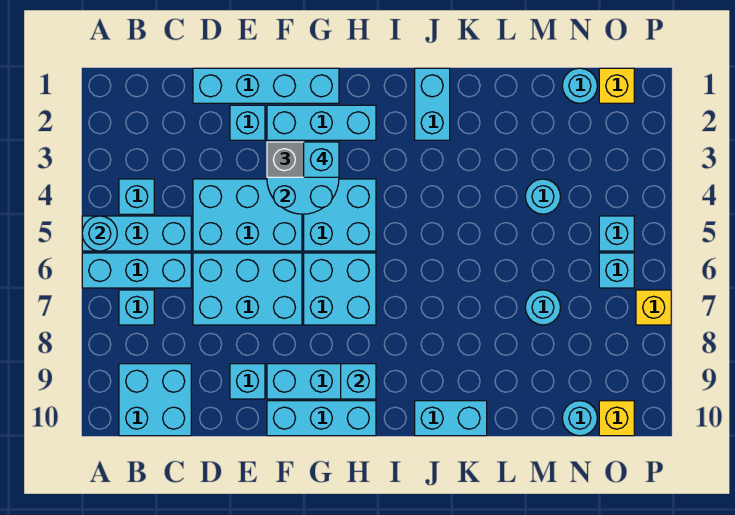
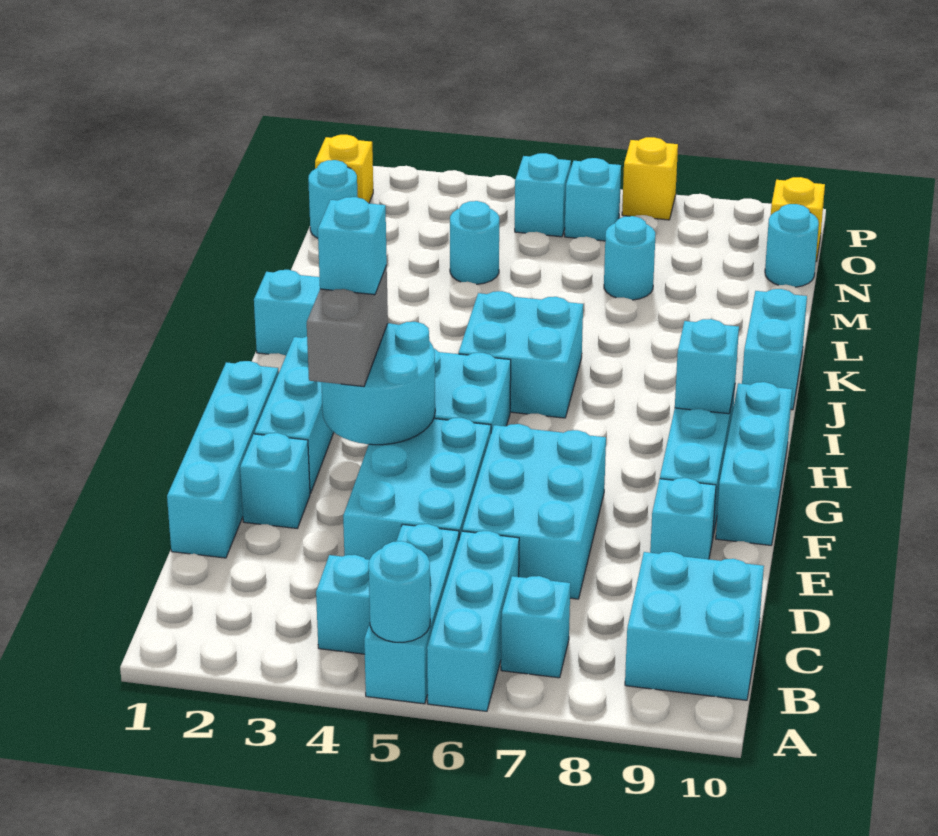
cyan brick G6:H7 level 1 -> cyan brick I5:J6 level 1

